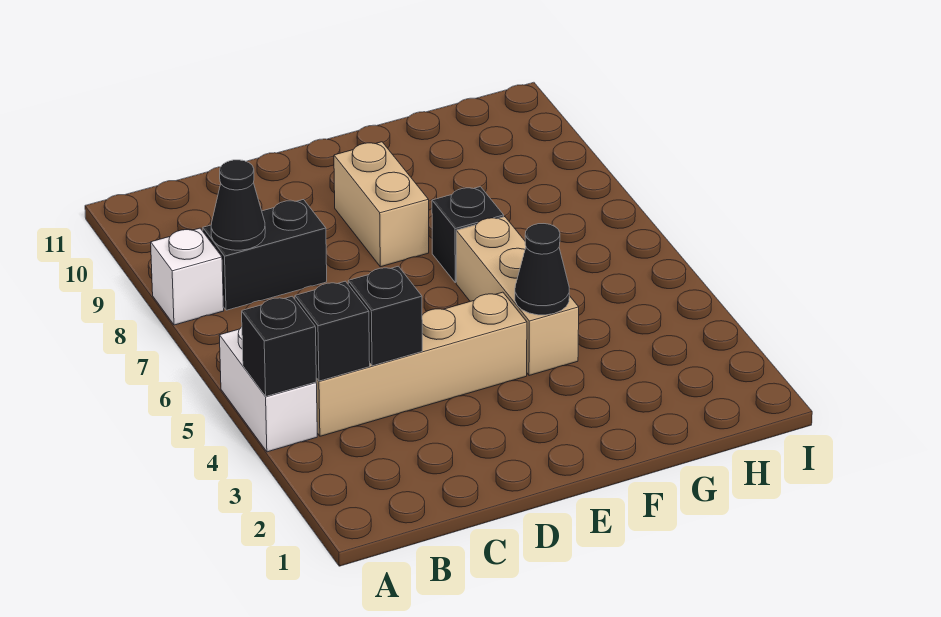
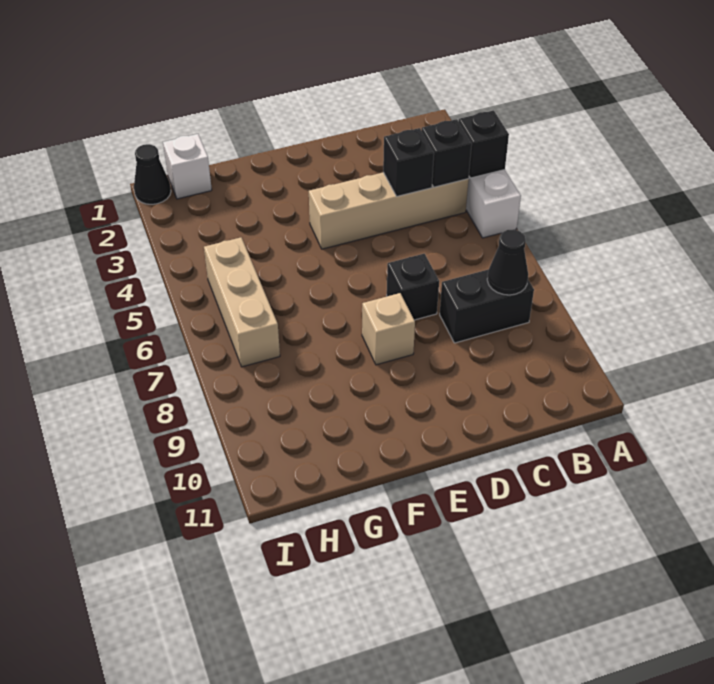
white brick A8 level 1 -> white brick H1 level 1
tan brick E8:E9 level 1 -> tan brick E8 level 1
tan brick F4:F6 level 1 -> tan brick H5:H7 level 1
black cone F4 level 2 -> black cone I1 level 1
black brick F7 level 1 -> black brick D7 level 1

